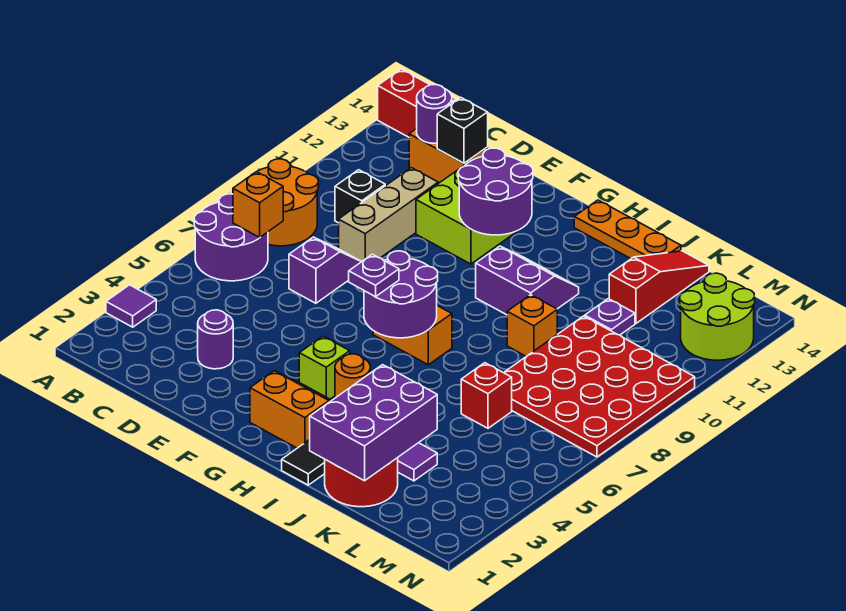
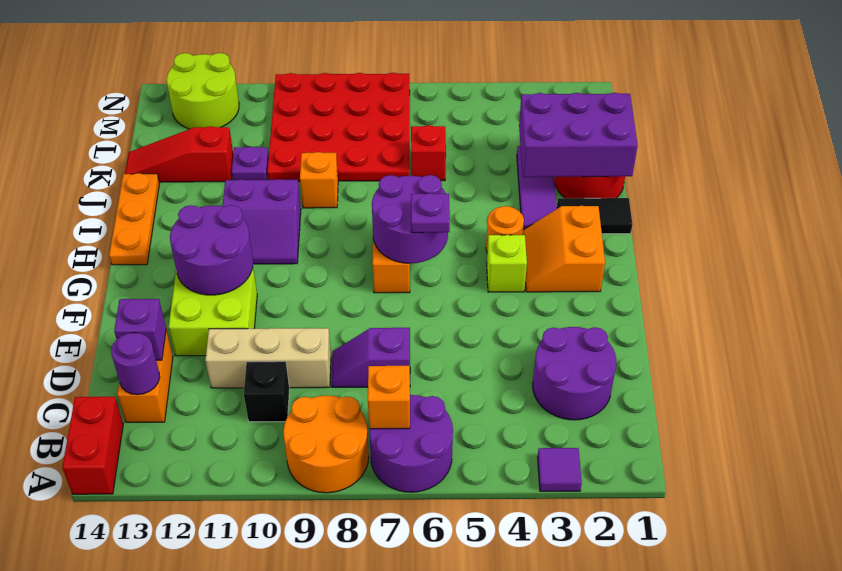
purple round brick D3 level 1 -> purple round brick C2:D3 level 1
black brick D13 level 2 -> purple brick D13 level 2
purple slope H10:I11 level 1 top 10 -> purple slope H10:I11 level 1 top I

